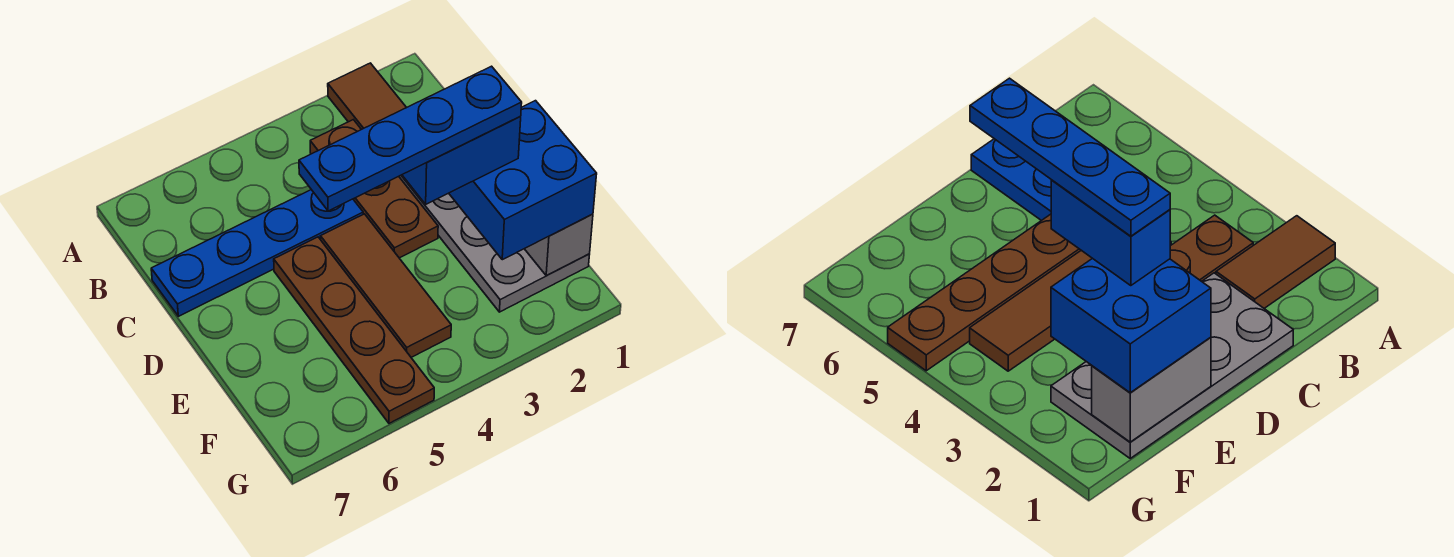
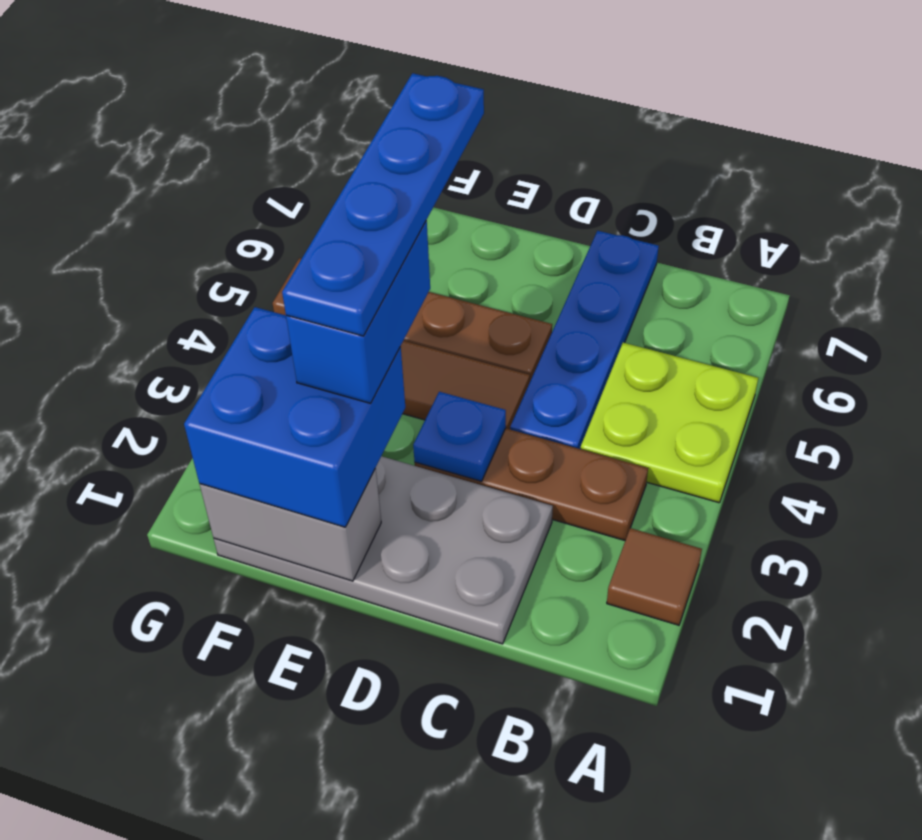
brown tile A2:B2 level 1 -> brown tile A2 level 1
none -> lime plate A4:B5 level 1
none -> blue plate D3 level 2

